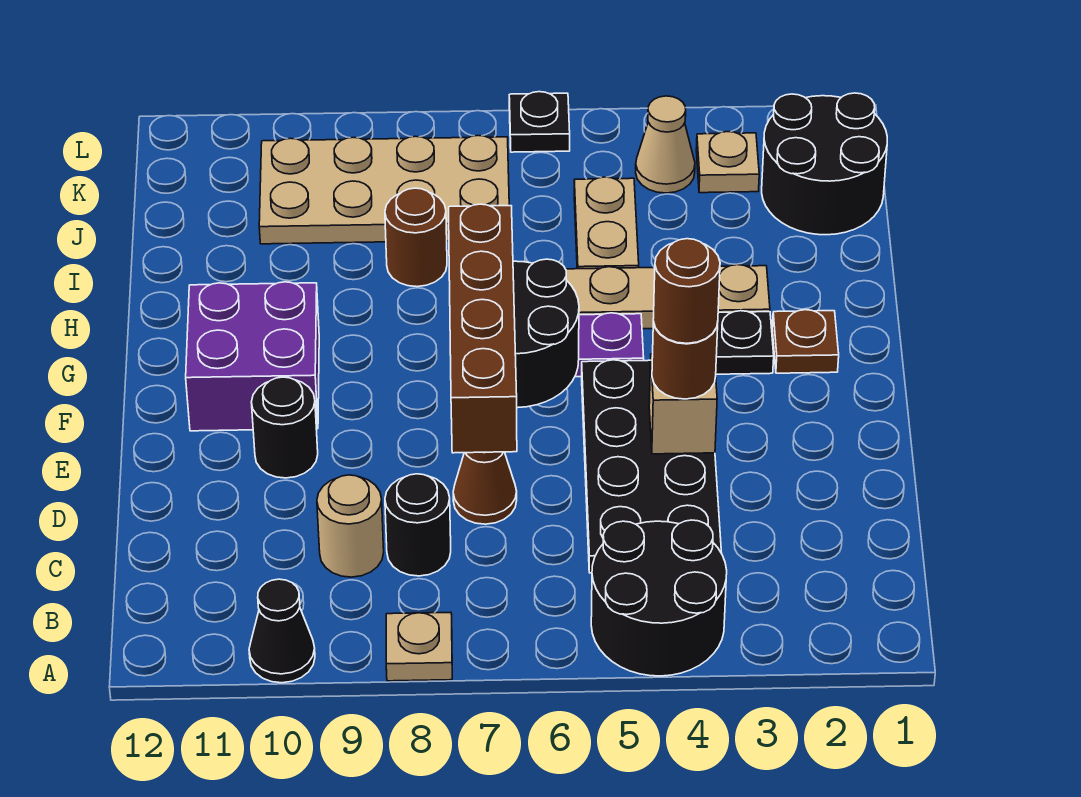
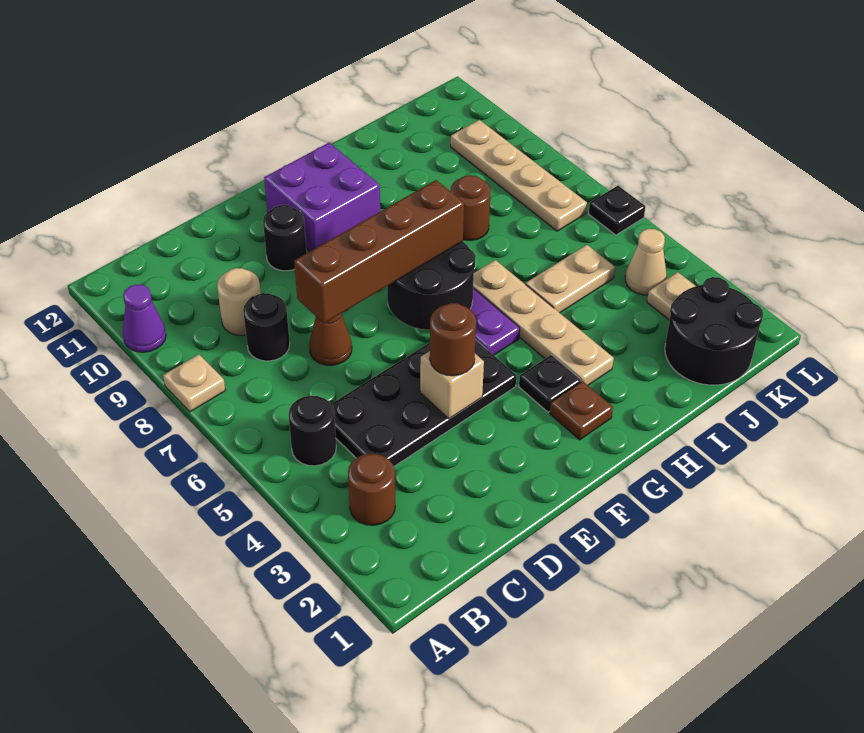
black round brick A4:B5 level 1 -> black round brick B5 level 1
black cone A10 level 1 -> purple cone A10 level 1
brown round brick E4 level 4 -> brown round brick B3 level 1
tan plate J7:K10 level 1 -> tan plate K7:K10 level 1

